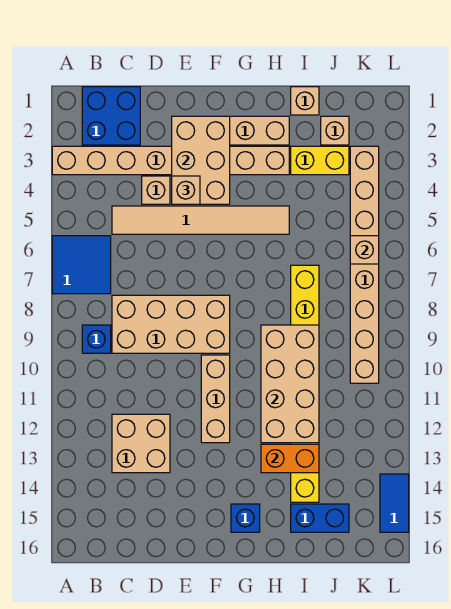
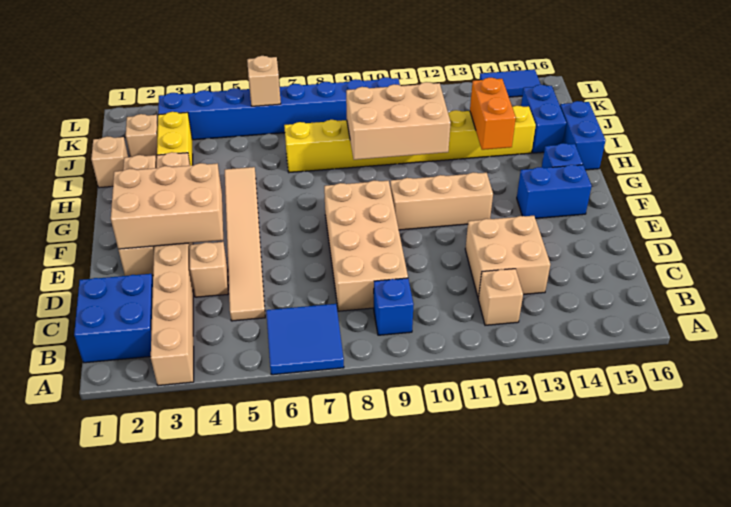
tan brick E4 level 3 -> tan brick B12 level 1
none -> blue brick F14:F15 level 1
tan brick H9:I12 level 2 -> tan brick H9:I11 level 2
none -> blue brick H16:I16 level 1
tan brick K3:K10 level 1 -> blue brick K3:K10 level 1

